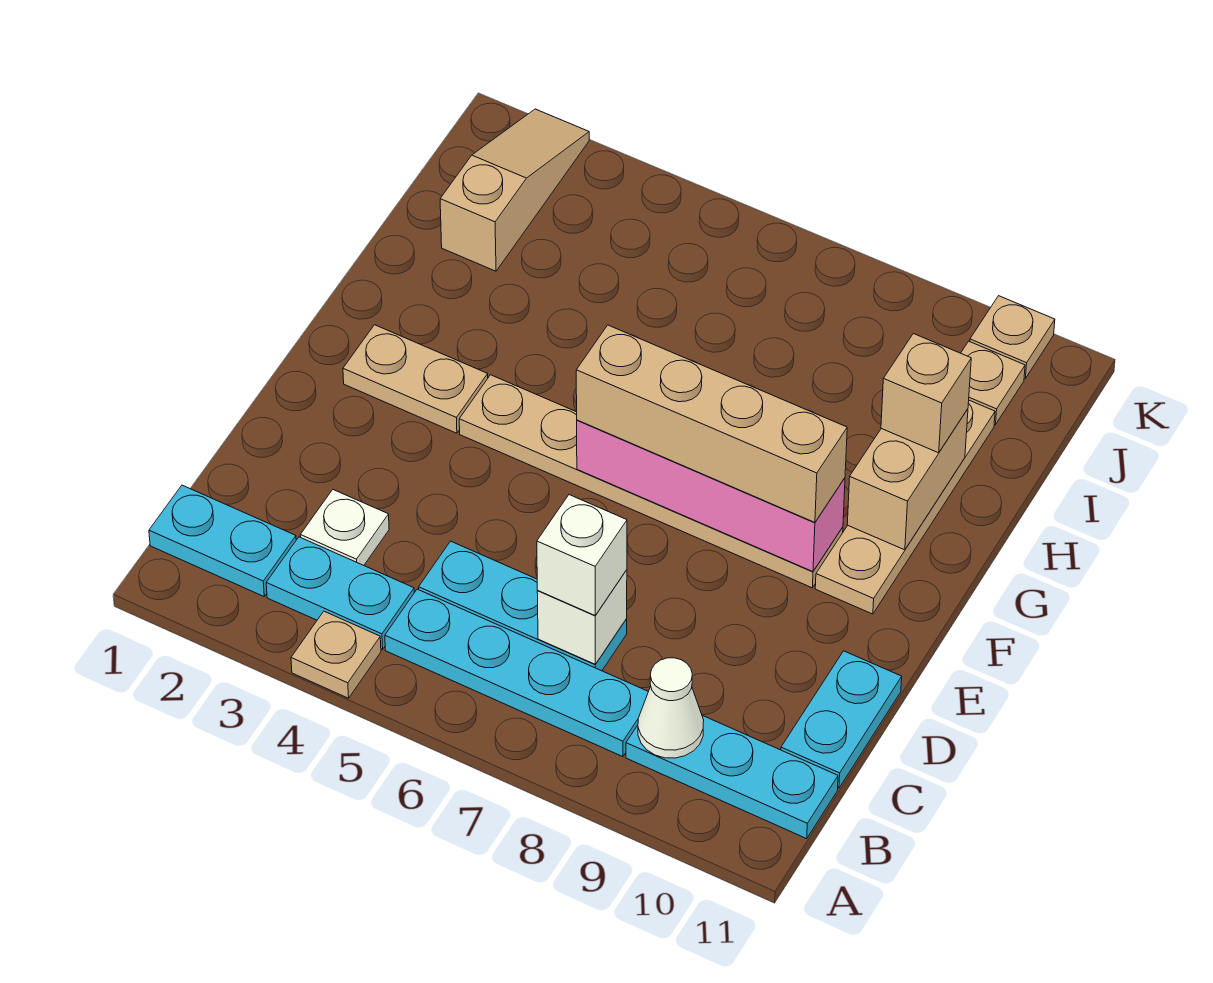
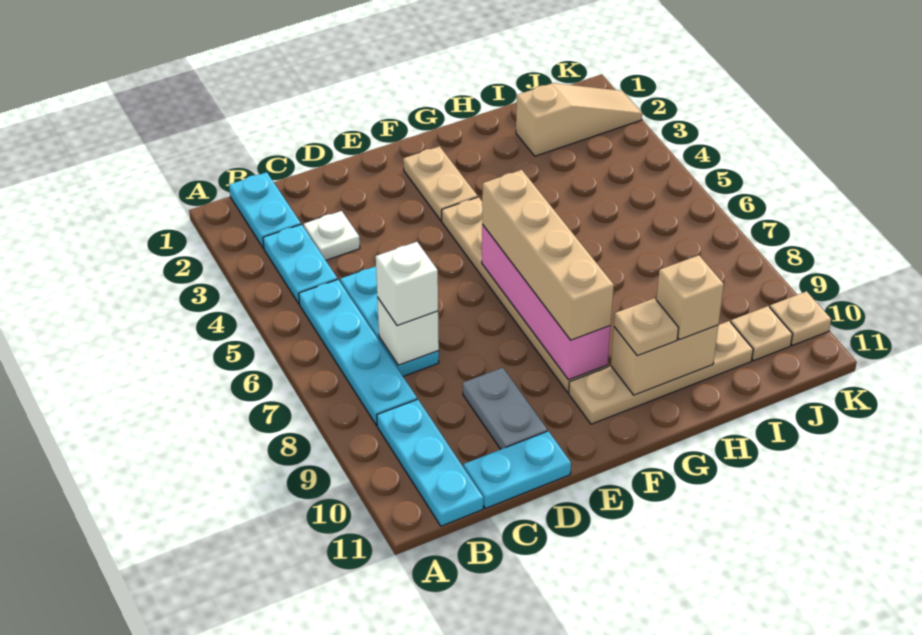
tan plate A4 level 1 -> tan plate G10 level 3
white cone B9 level 2 -> none
none -> grey plate D9:D10 level 1

